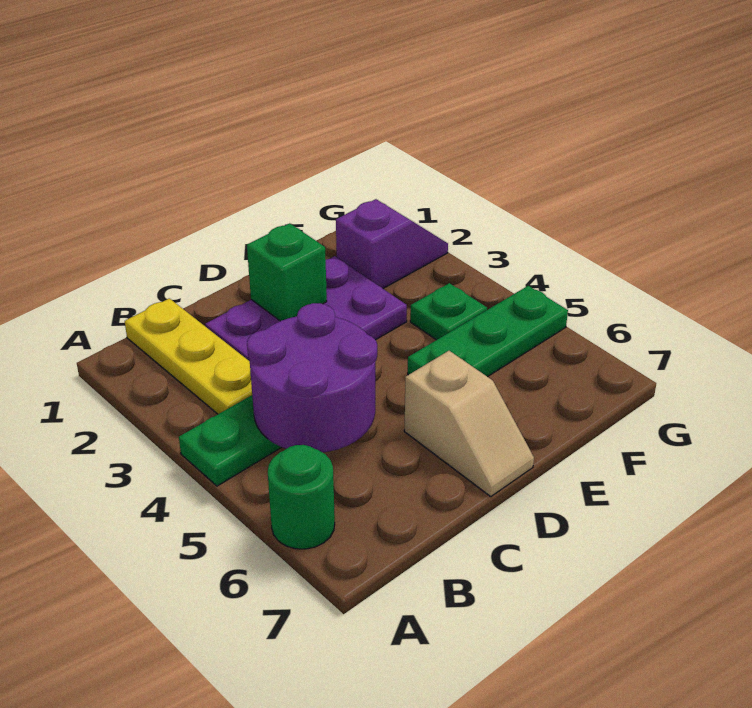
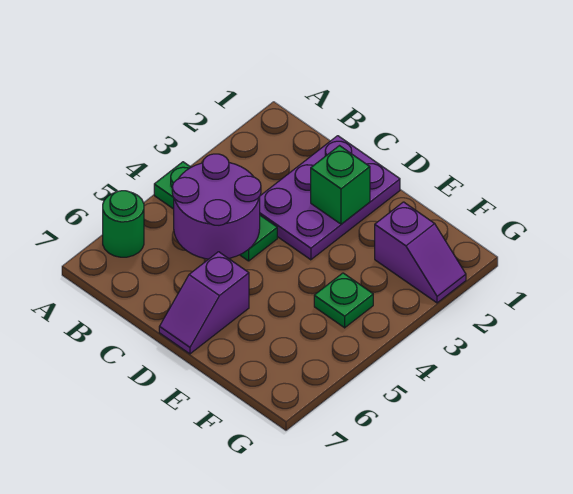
yellow plate B1:B3 level 1 -> none
purple plate C2:E3 level 1 -> purple plate C1:D3 level 1
tan slope D6:D7 level 1 top 6 -> purple slope D6:D7 level 1 top 6
green plate E5:G5 level 1 -> none

